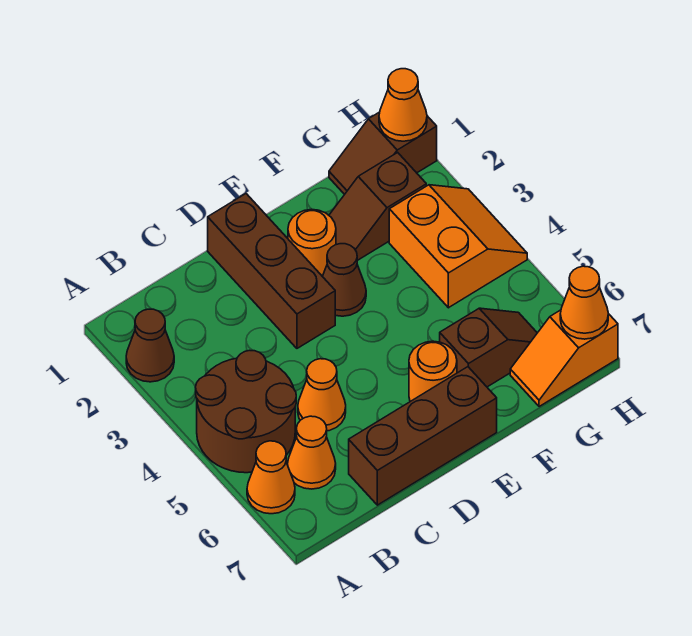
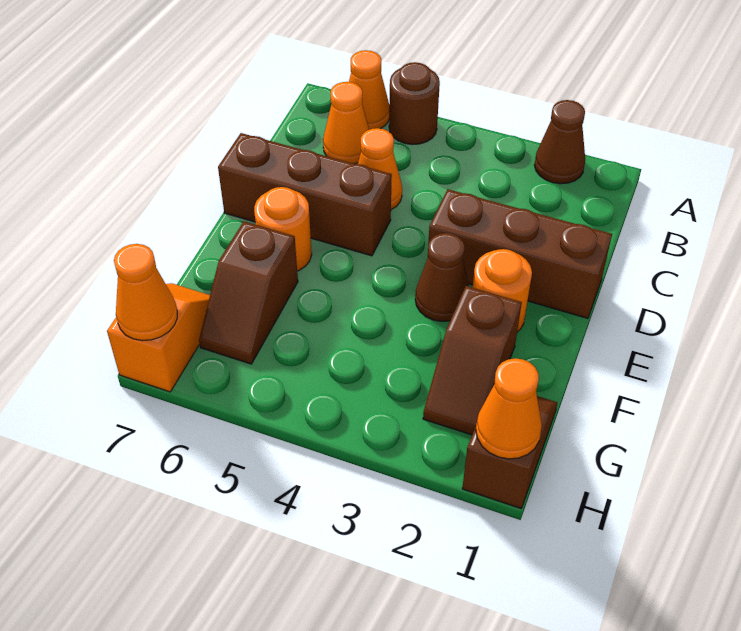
brown round brick A4:B5 level 1 -> brown round brick A5 level 1
brown brick C7:E7 level 1 -> brown brick D5:D7 level 1
brown slope F2:G2 level 1 top G -> brown slope F2:G2 level 1 top F
orange slope G3:H4 level 1 top G -> none

